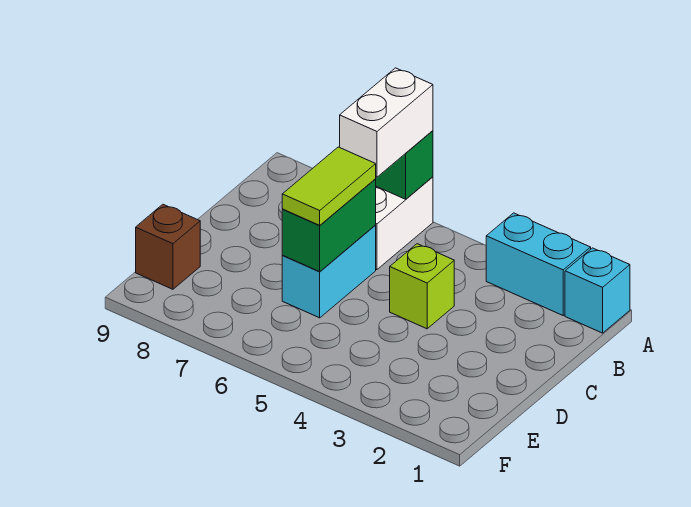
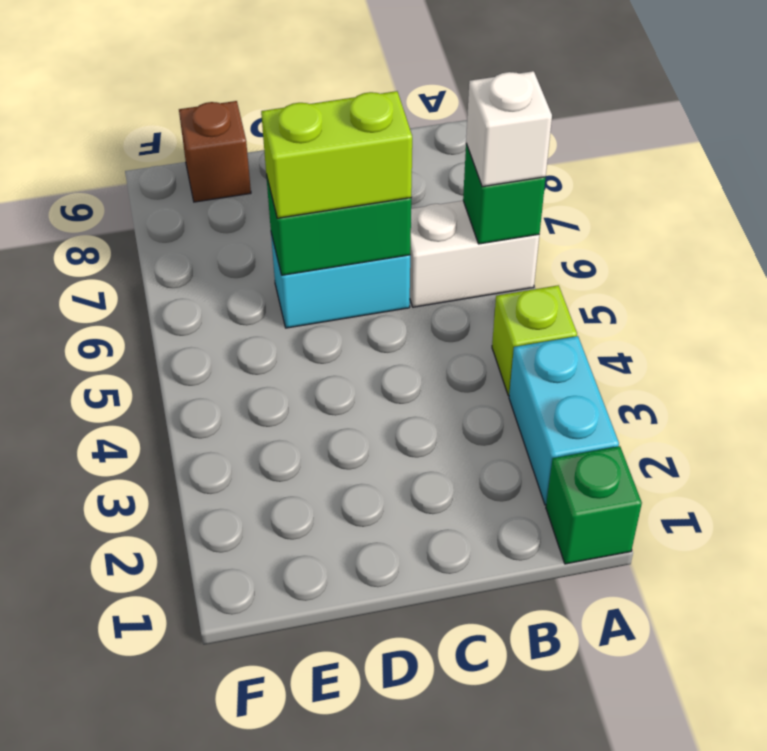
cyan brick A1 level 1 -> green brick A1 level 1
white brick A6:B6 level 3 -> white brick A6 level 3
lime brick C4 level 1 -> lime brick A4 level 1
lime tile C6:D6 level 3 -> lime brick C6:D6 level 3

